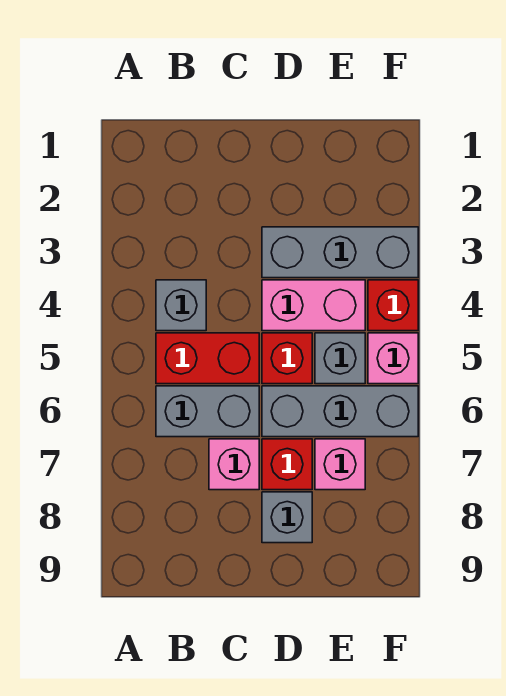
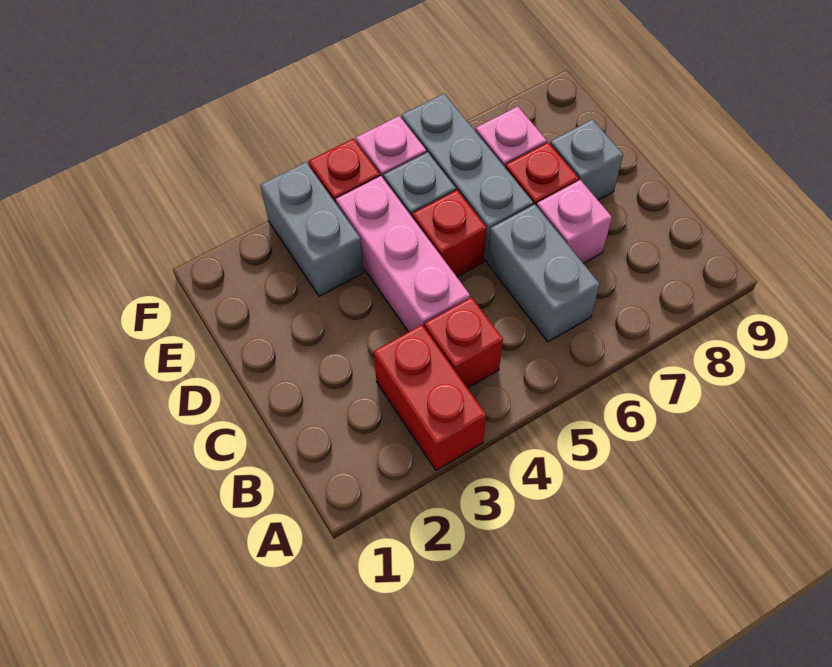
grey brick B4 level 1 -> red brick B4 level 1
red brick B5:C5 level 1 -> red brick A3:B3 level 1
grey brick D3:F3 level 1 -> grey brick E3:F3 level 1
pink brick D4:E4 level 1 -> pink brick C4:E4 level 1

